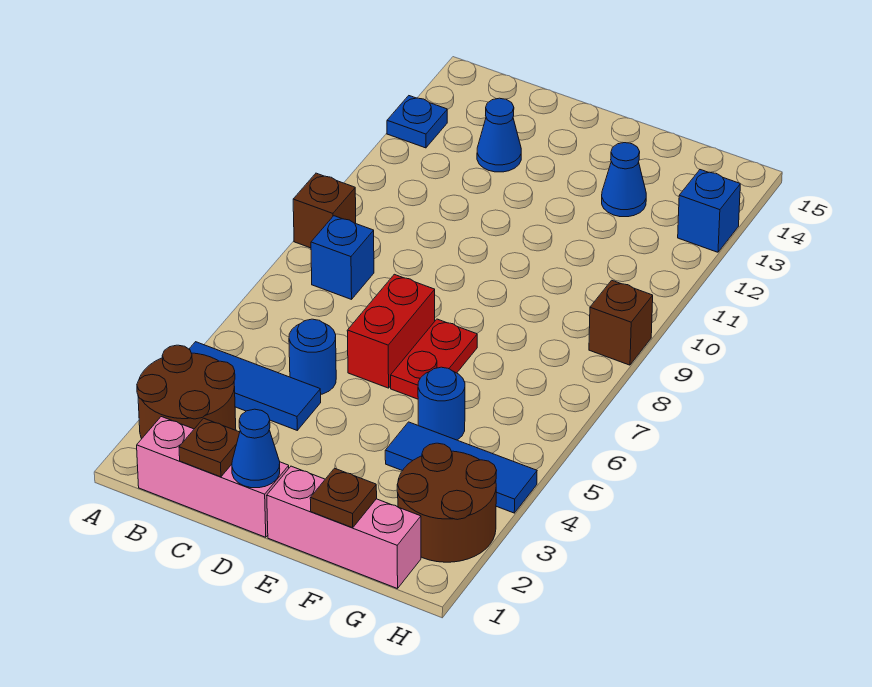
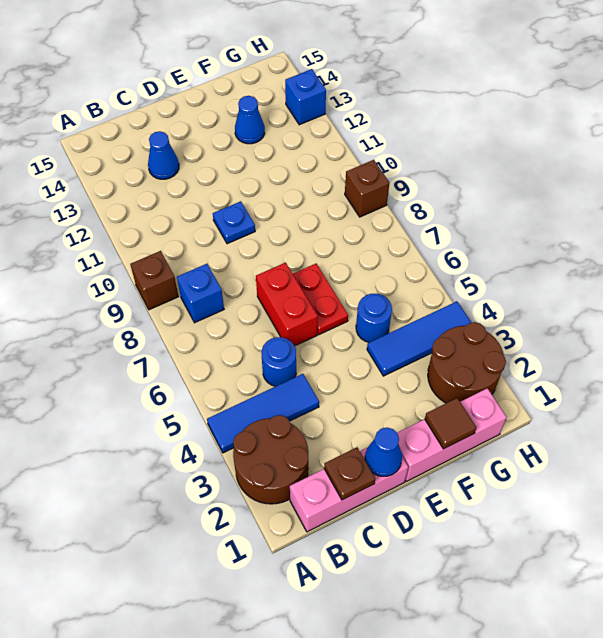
blue plate A13 level 1 -> blue plate D10 level 1
brown plate F1 level 2 -> brown tile F1 level 2

